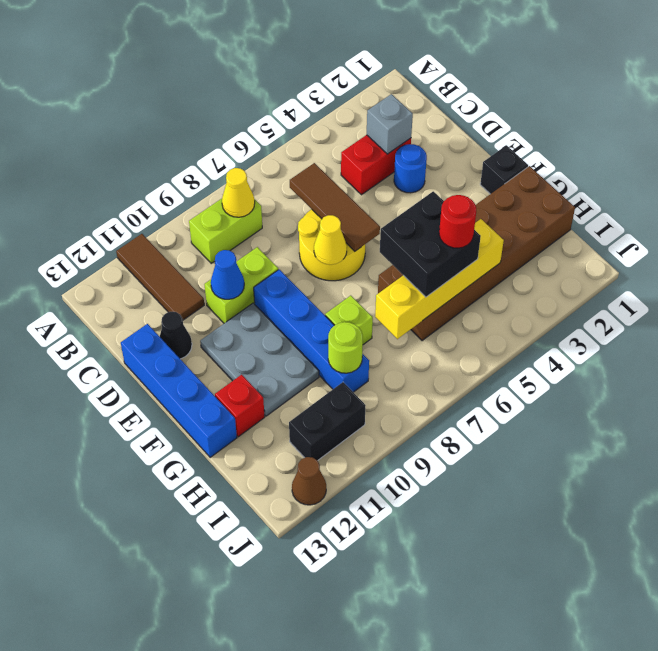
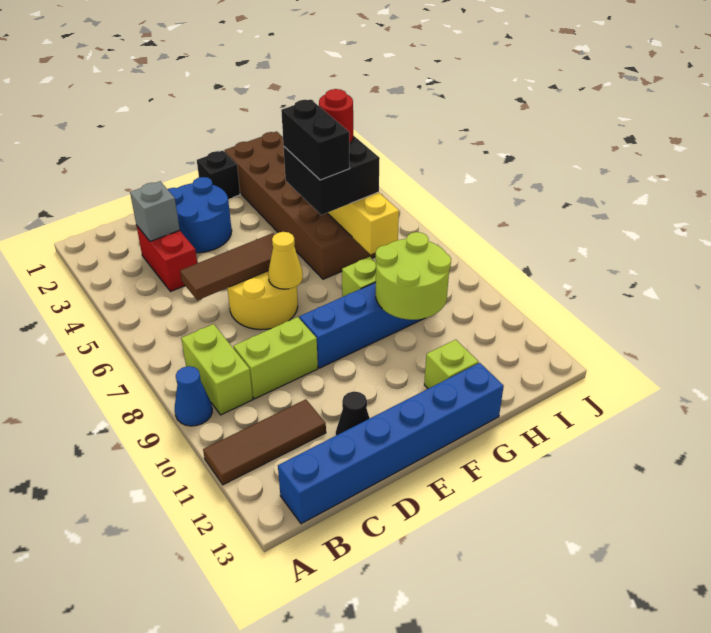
yellow cone B8 level 2 -> none
blue round brick D3 level 1 -> blue round brick D2:E3 level 1
lime brick D9:D10 level 1 -> lime brick C9:D9 level 1
blue cone D10 level 2 -> blue cone A9 level 1
blue brick D13:G13 level 1 -> blue brick B13:G13 level 1
grey plate E10:G11 level 1 -> none
red brick G12 level 1 -> lime brick G12 level 1
lime round brick H9 level 2 -> lime round brick G9:H10 level 2
black brick I10:I11 level 1 -> black brick G5:G6 level 4
brown cone J12 level 1 -> none

